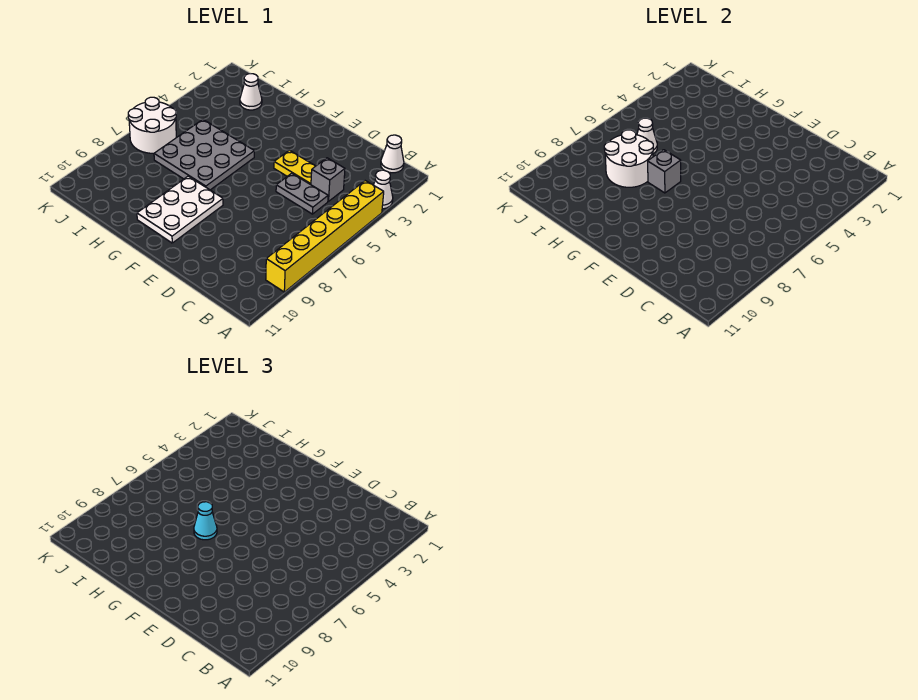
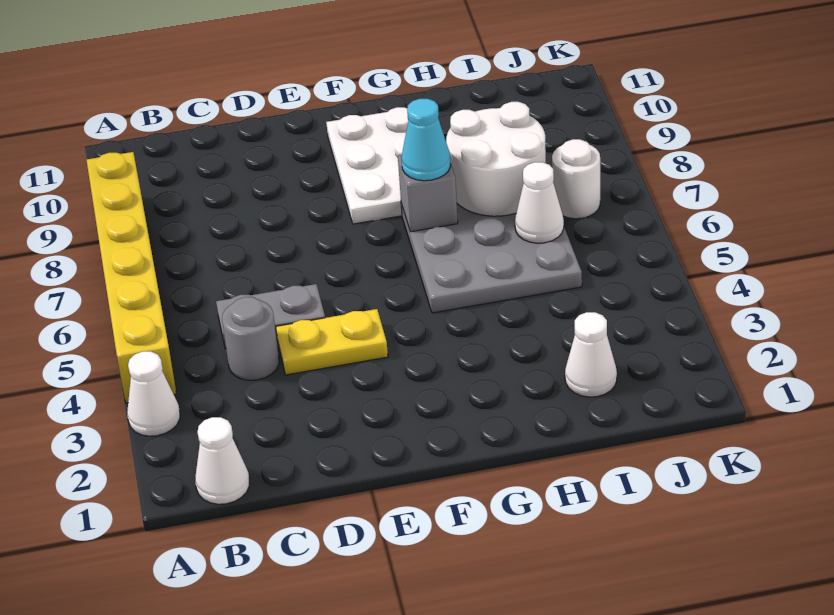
grey brick C4 level 1 -> grey round brick C4 level 1
white round brick J6:K7 level 1 -> white round brick J7 level 1

